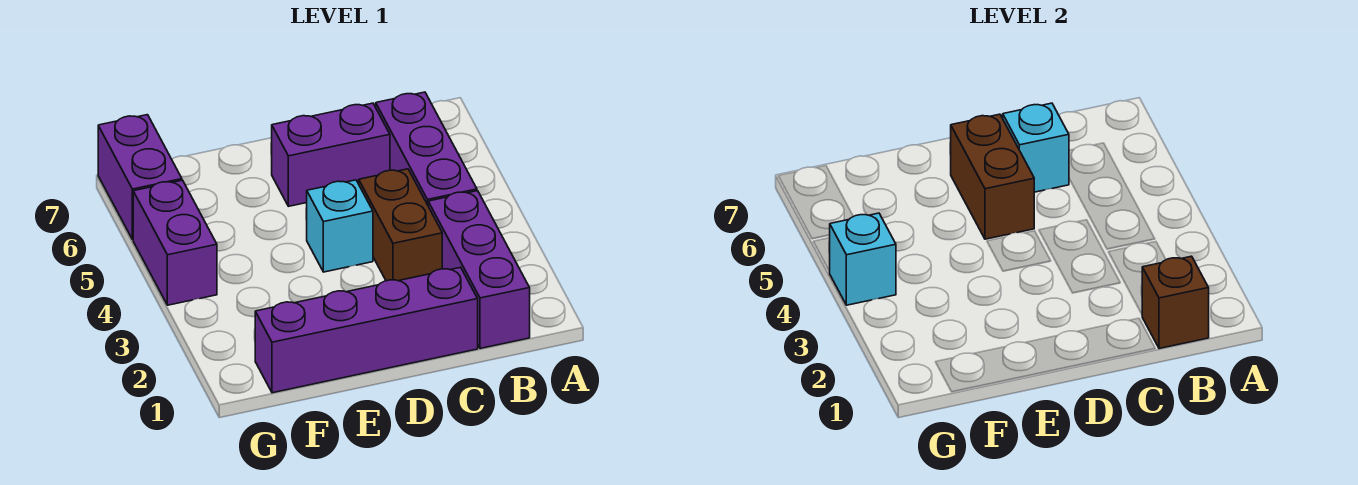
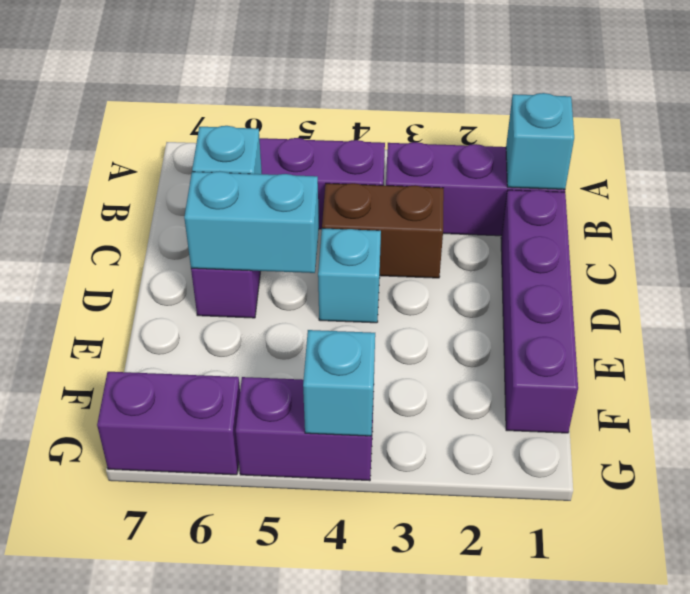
brown brick B1 level 2 -> cyan brick B1 level 2
brown brick D5:D6 level 2 -> cyan brick D5:D6 level 2

